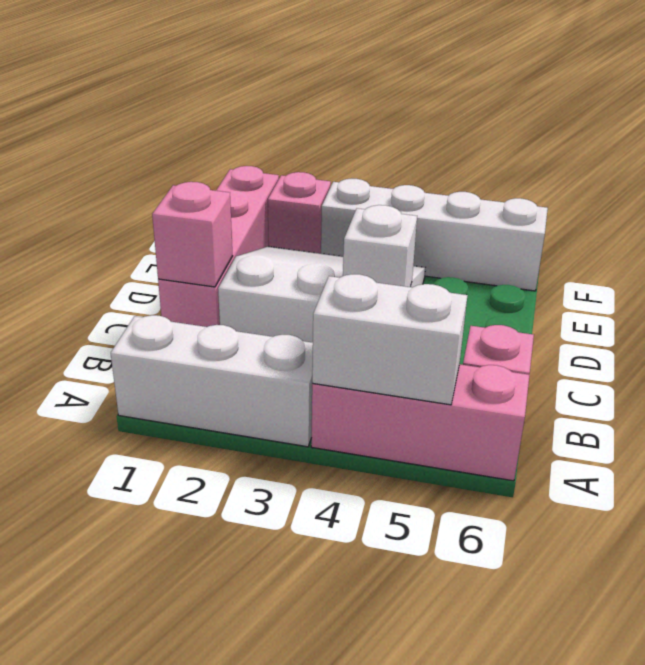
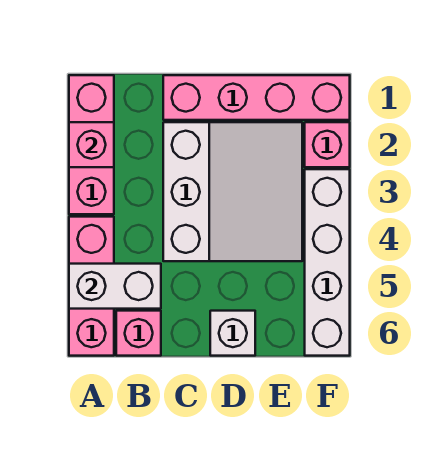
white brick A1:A3 level 1 -> pink brick A1:A3 level 1
white brick A4:A5 level 2 -> white brick A5:B5 level 2
pink brick C1 level 2 -> pink brick A2 level 2
white brick C4 level 2 -> white brick D6 level 1

